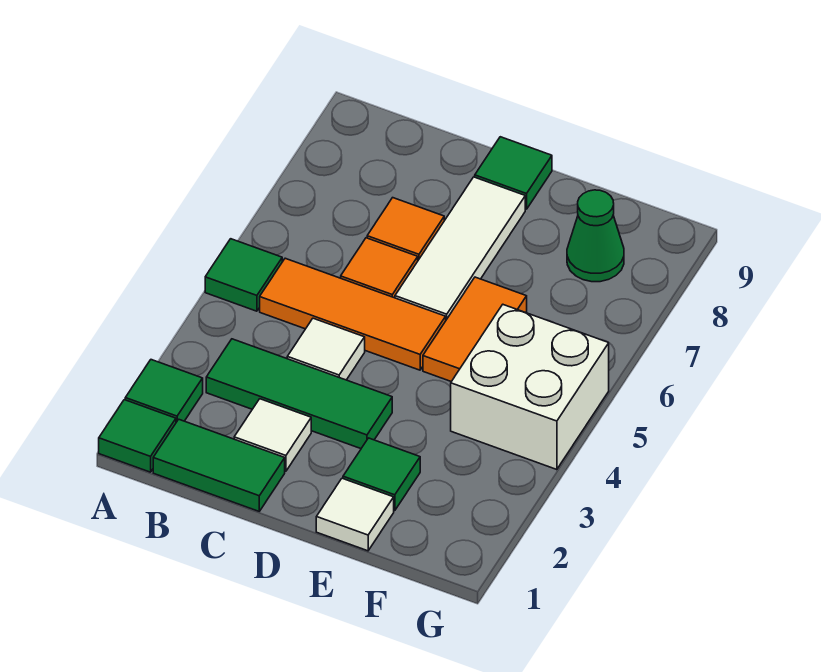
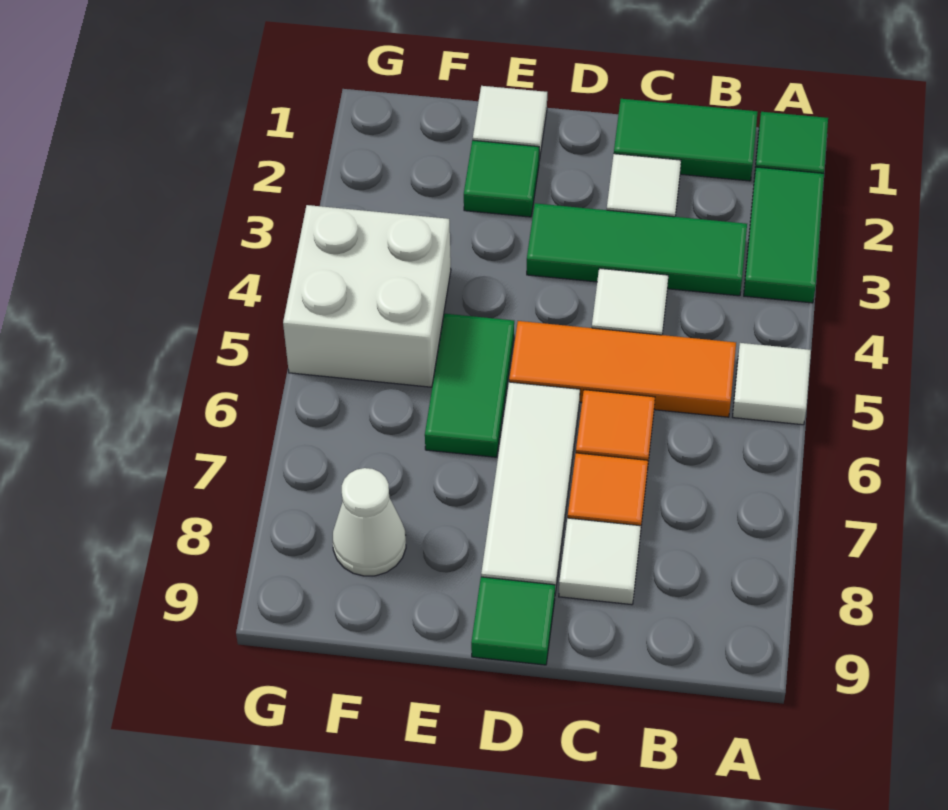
green tile A2 level 1 -> green tile A2:A3 level 1
green tile A5 level 1 -> white tile A5 level 1
none -> white tile C8 level 1
orange tile E5:E6 level 1 -> green tile E5:E6 level 1
green cone F8 level 1 -> white cone F8 level 1

